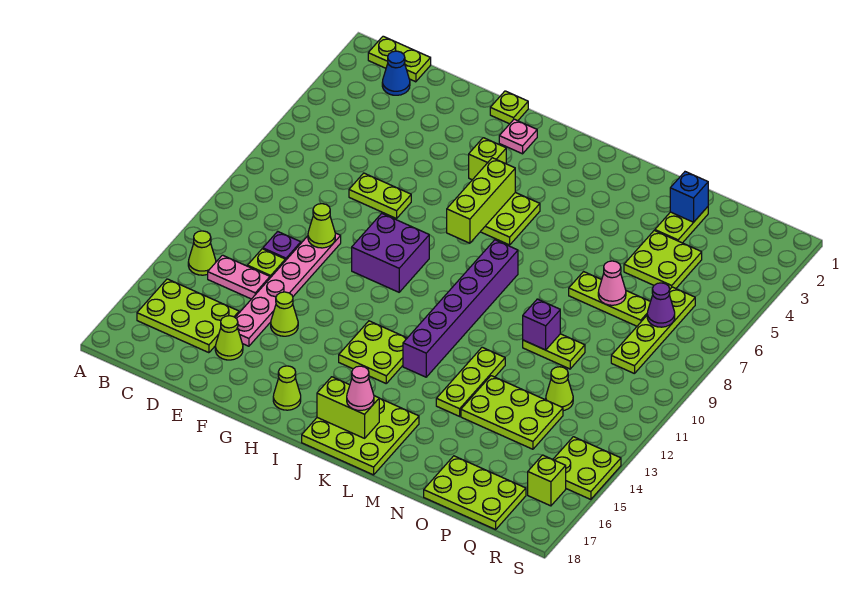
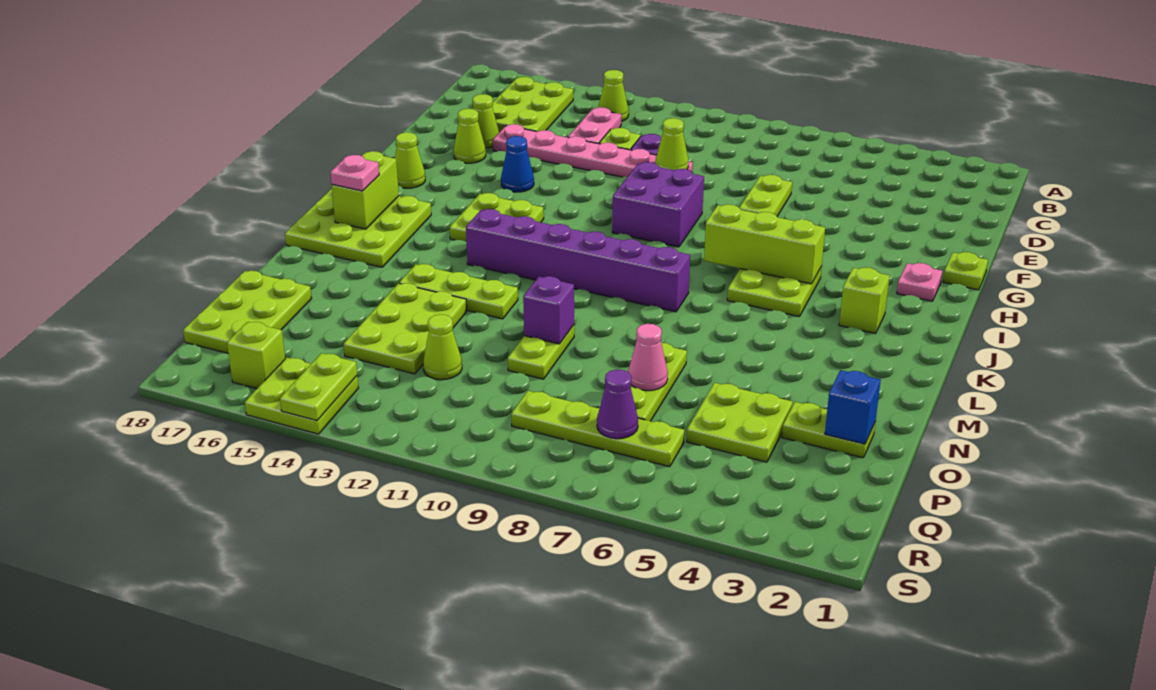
lime plate B1:C1 level 1 -> lime plate R14:S14 level 2
blue cone C2 level 1 -> blue cone G14 level 1
lime cone F14 level 1 -> lime cone F16 level 1
lime brick H4 level 1 -> lime brick J3 level 1
pink cone K17 level 3 -> pink plate K17 level 3

